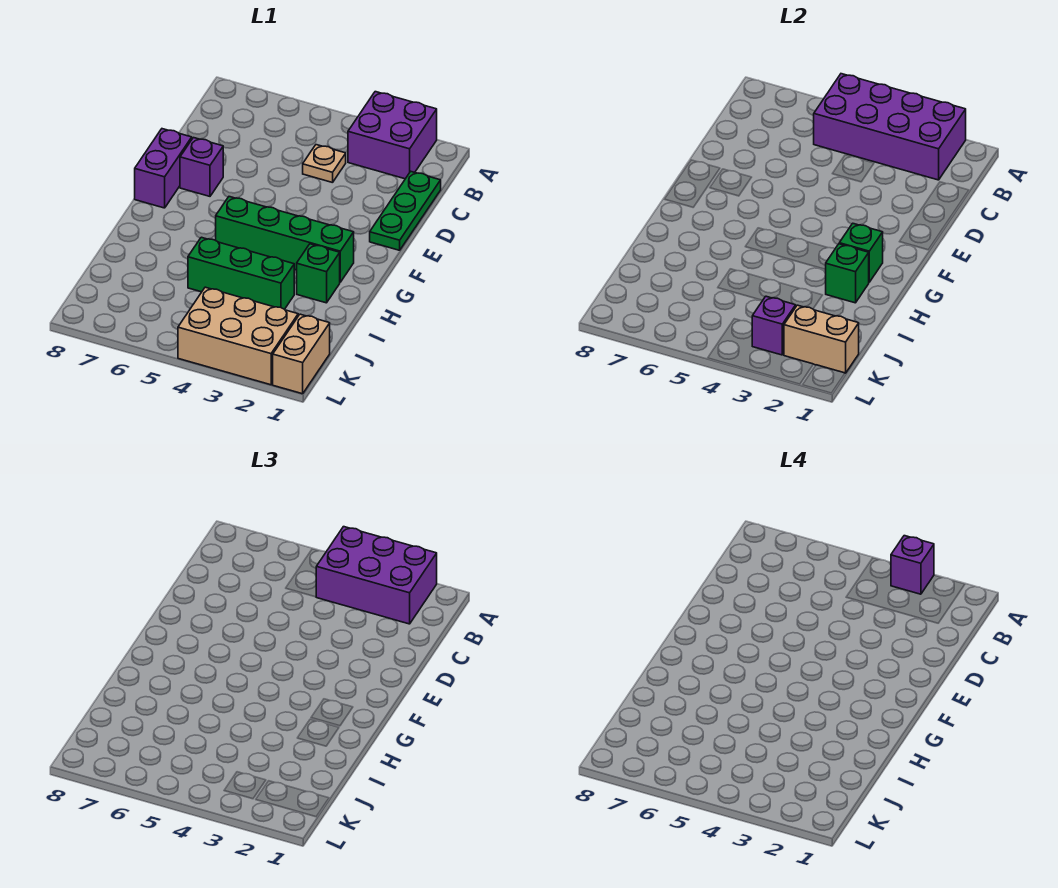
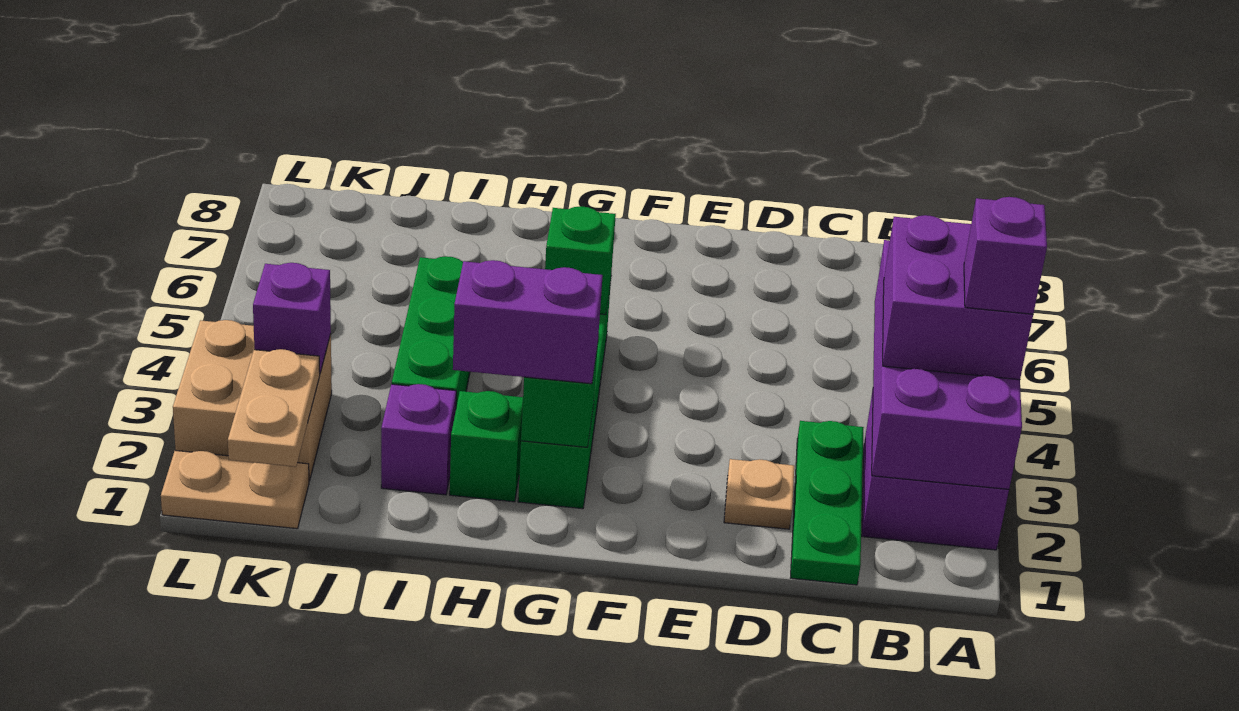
purple brick A2:B4 level 3 -> purple brick A3:B4 level 3
green plate C1:E1 level 1 -> green plate C1:C3 level 1
tan plate C4 level 1 -> tan plate D2 level 1
purple brick E7 level 1 -> purple brick I2 level 1
purple brick E8:F8 level 1 -> purple brick G2:H2 level 3
green brick H2 level 2 -> green brick G5 level 2
tan brick K1:L1 level 1 -> tan plate K1:L1 level 1
tan brick K1:K2 level 2 -> tan plate K1:K2 level 2
tan brick K2:L4 level 1 -> tan brick K2:L3 level 1

